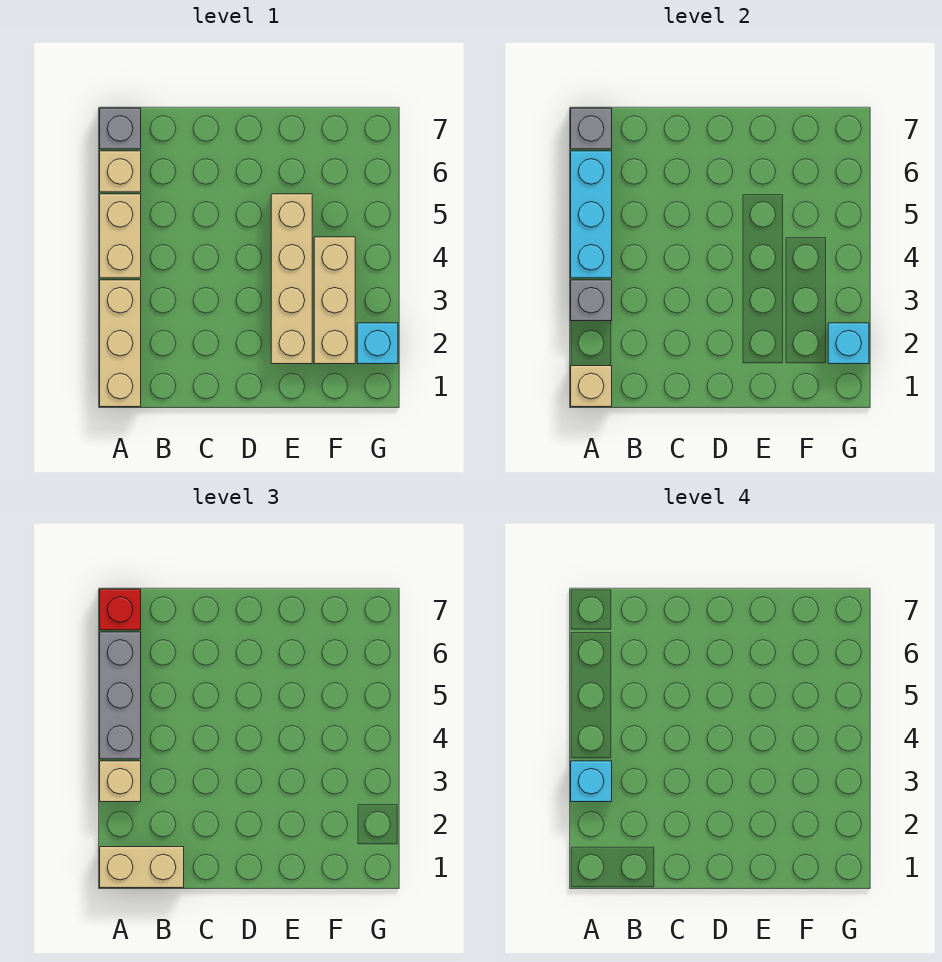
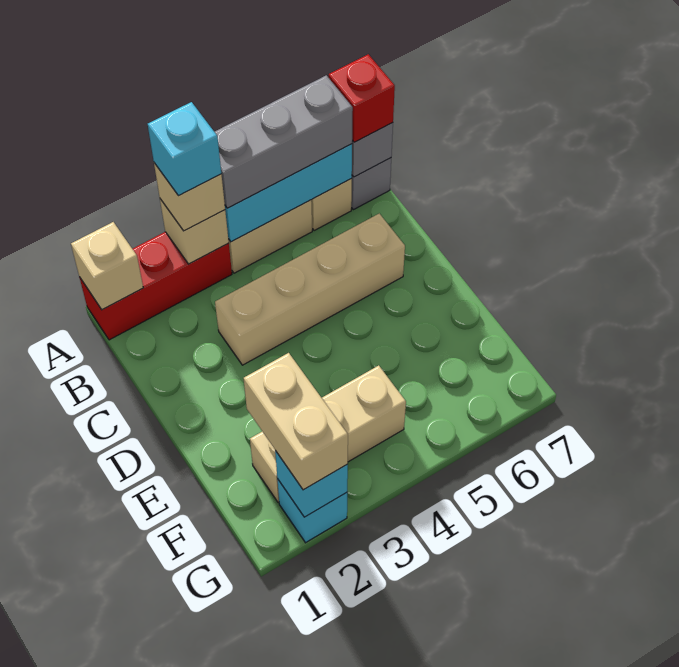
tan brick A1:A3 level 1 -> red brick A1:A3 level 1
tan brick A1:B1 level 3 -> tan brick F2:G2 level 3
grey brick A3 level 2 -> tan brick A3 level 2
tan brick E2:E5 level 1 -> tan brick C3:C6 level 1

